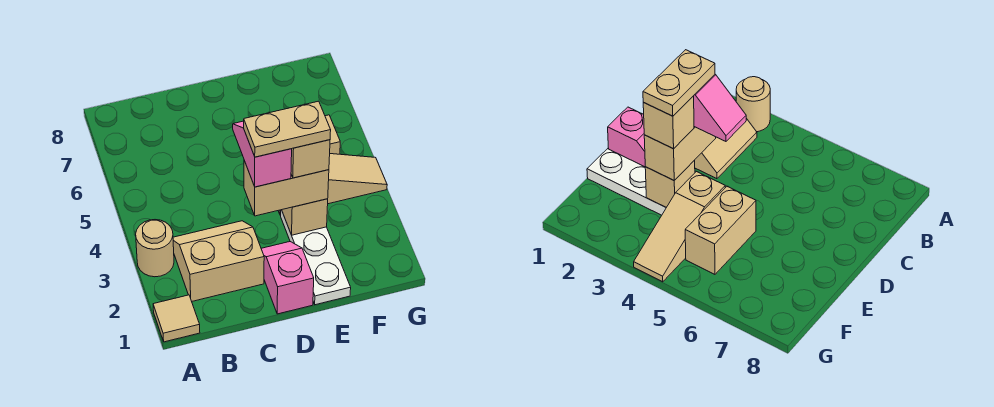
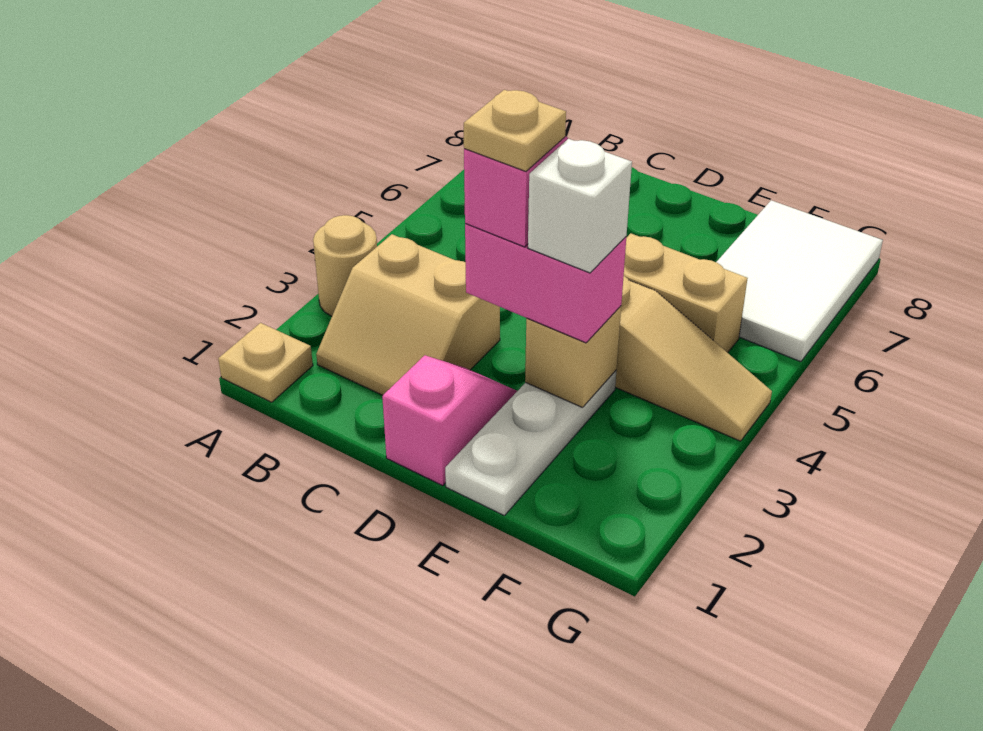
tan tile A1 level 1 -> tan plate A1 level 1
tan slope B2:C3 level 1 top 2 -> tan slope B2:C3 level 1 top 3
tan brick D3:E3 level 3 -> pink brick D3:E3 level 3
tan plate D3:E3 level 5 -> tan plate D3 level 5
tan brick E3 level 4 -> white brick E3 level 4
none -> white tile F6:G8 level 1

